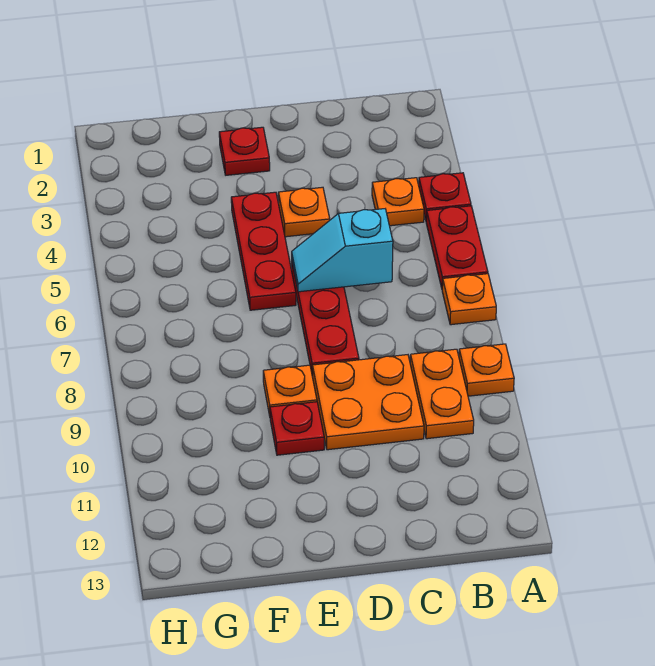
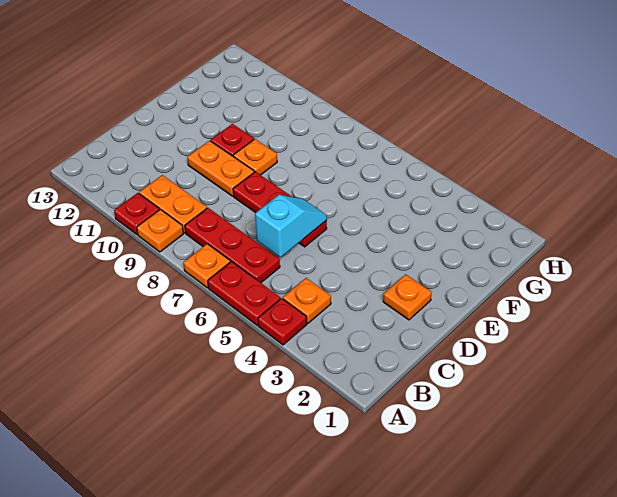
orange plate C9:D10 level 1 -> orange plate D9:D10 level 1
orange plate D4 level 1 -> orange plate D2 level 1
red plate E2 level 1 -> red plate A10 level 1
red plate E4:E6 level 1 -> red plate B6:B8 level 1

